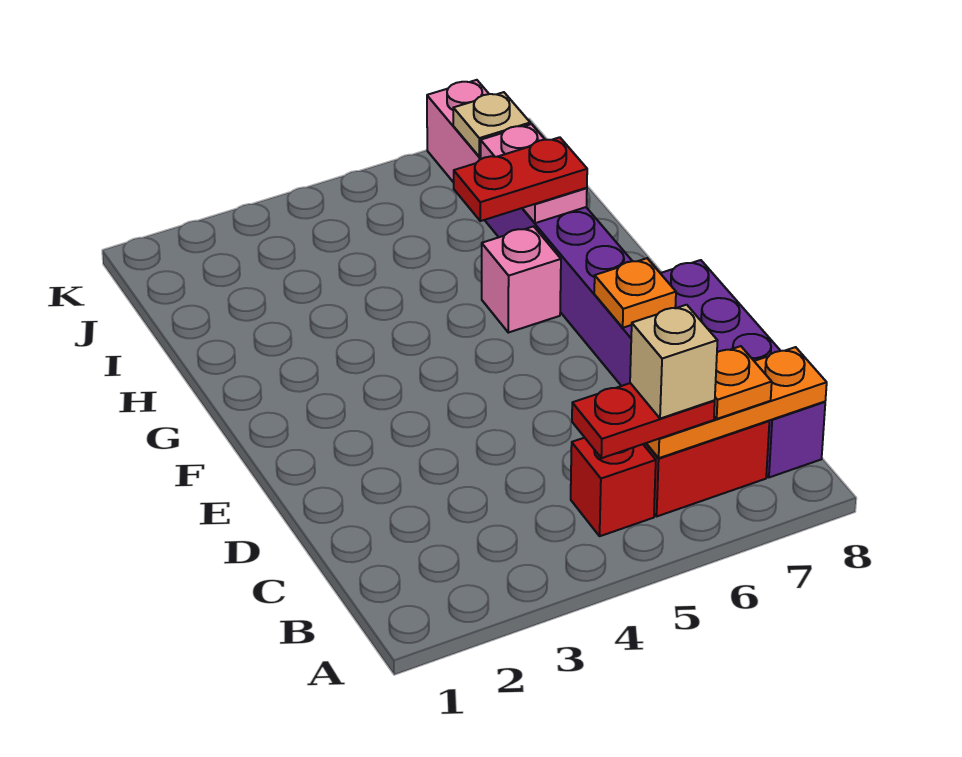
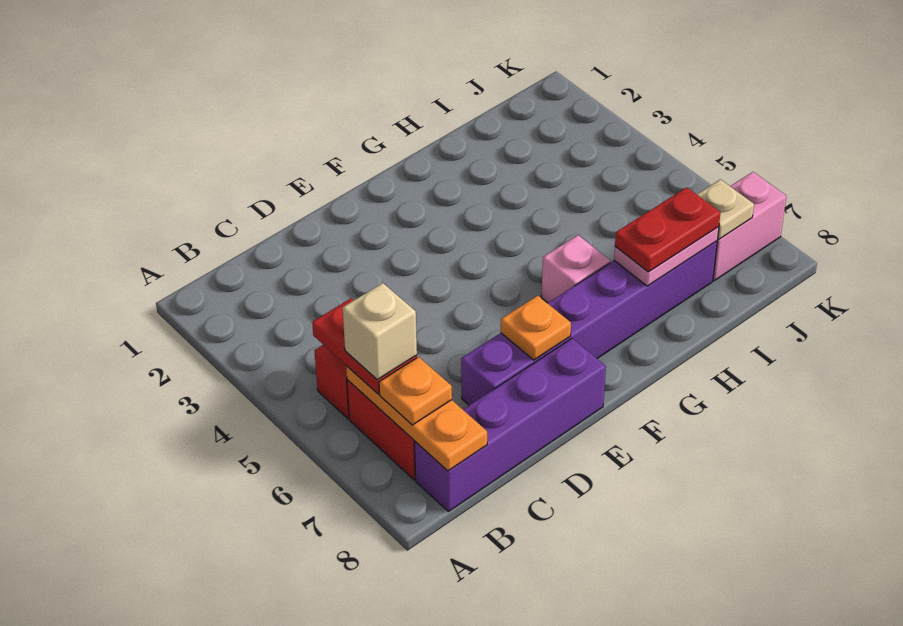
red plate H6:H7 level 3 -> red plate H7:I7 level 3

